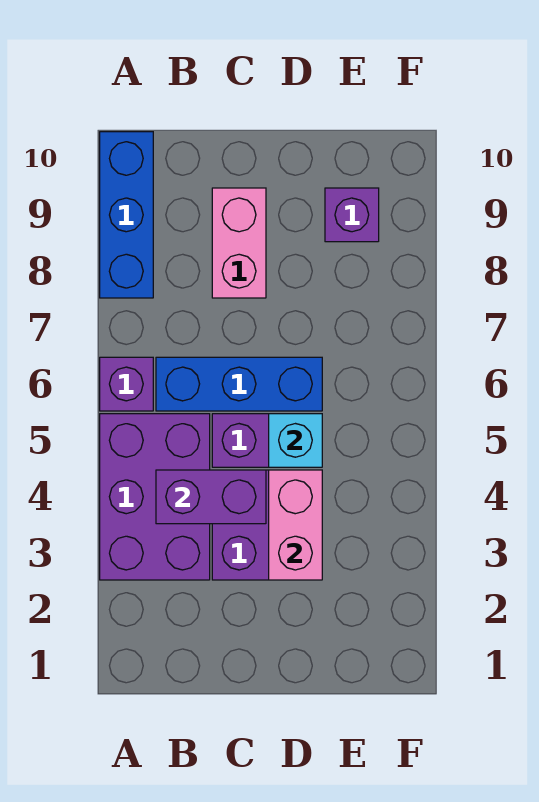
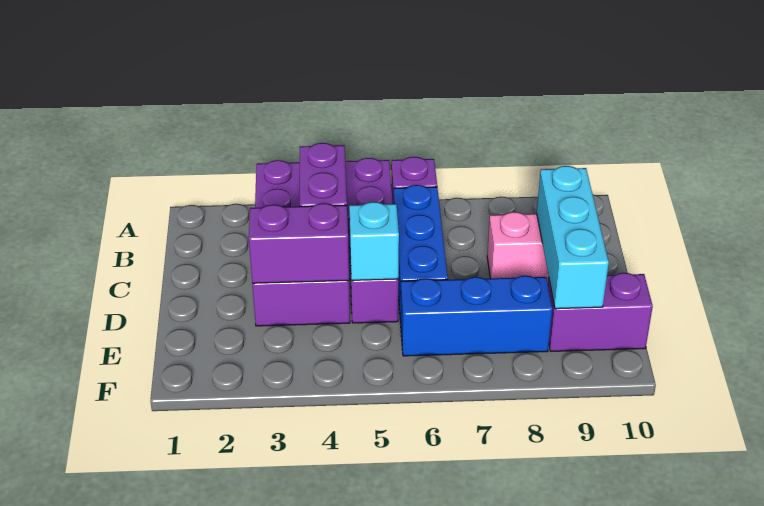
blue brick A8:A10 level 1 -> blue brick E6:E8 level 1
none -> cyan brick C9:E9 level 2
pink brick D3:D4 level 2 -> purple brick D3:D4 level 2
purple brick E9 level 1 -> purple brick E9:E10 level 1

